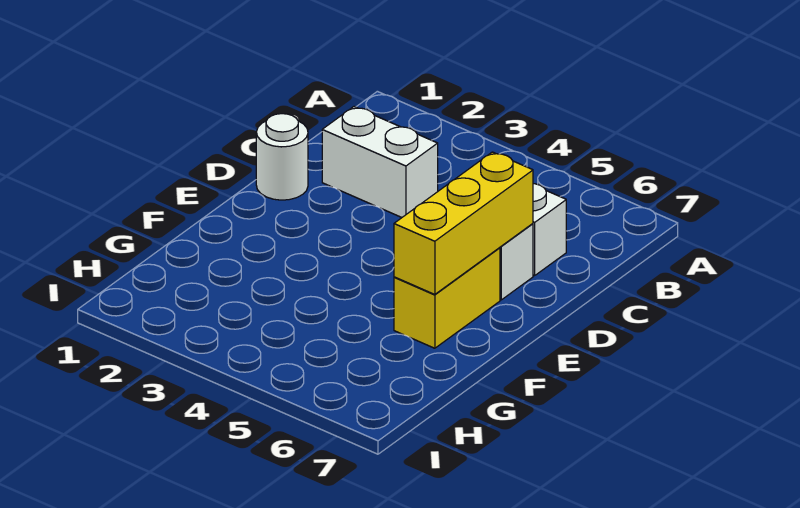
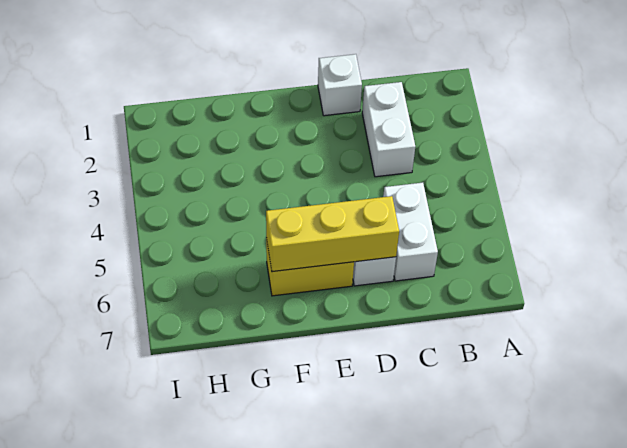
white round brick D1 level 1 -> white brick D1 level 1

